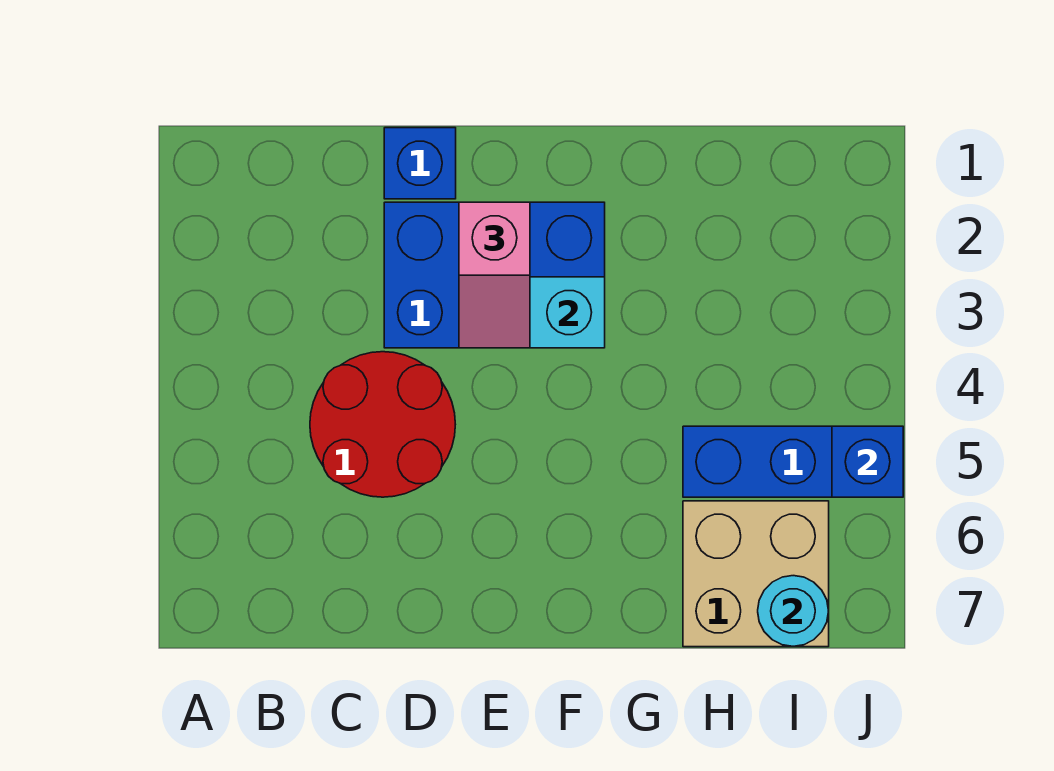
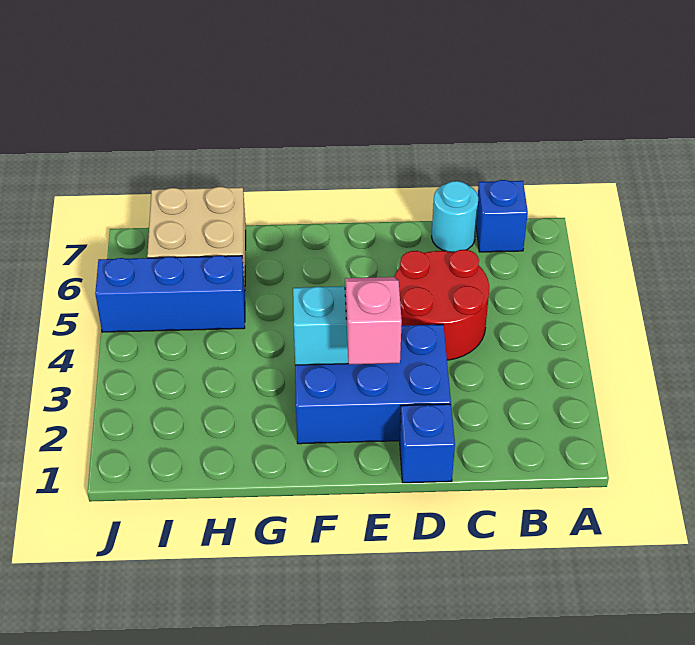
cyan round brick I7 level 2 -> cyan round brick C7 level 1
blue brick J5 level 2 -> blue brick B7 level 1

